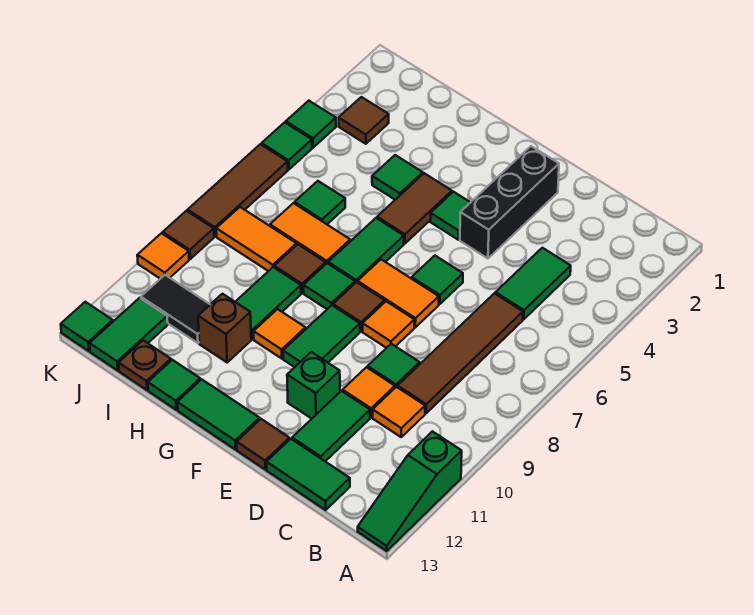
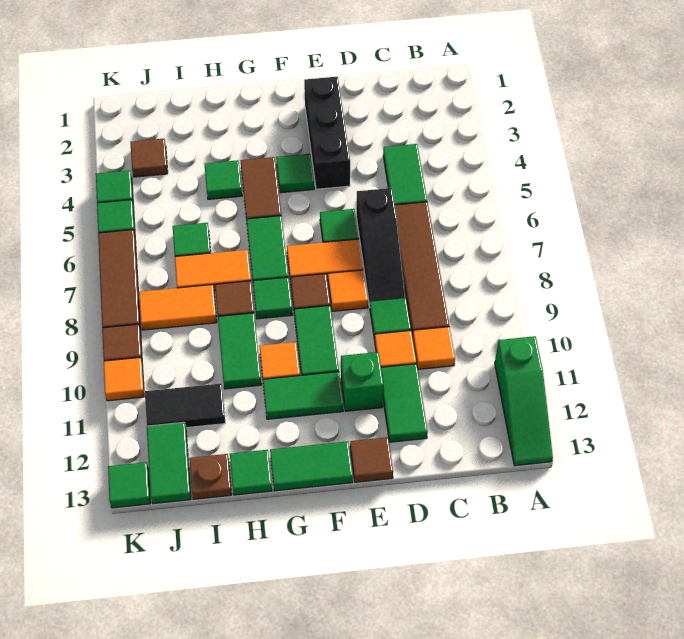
green tile C13:D13 level 1 -> green tile F11:G11 level 1
none -> black slope D6:D8 level 1 top 6
brown brick H11 level 1 -> none

